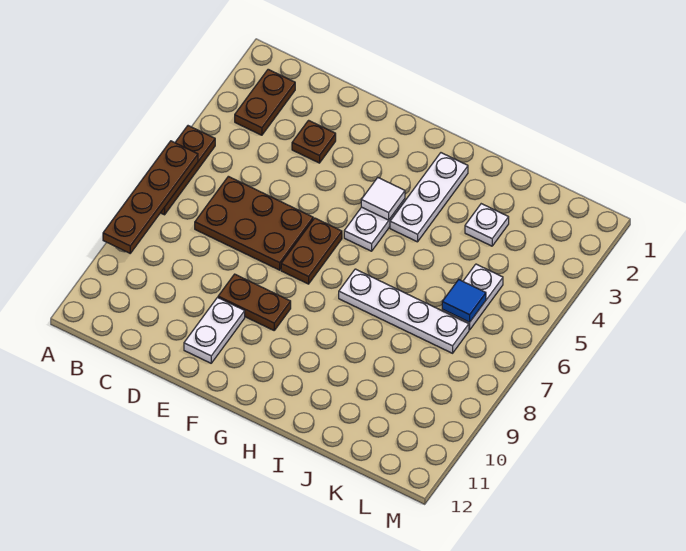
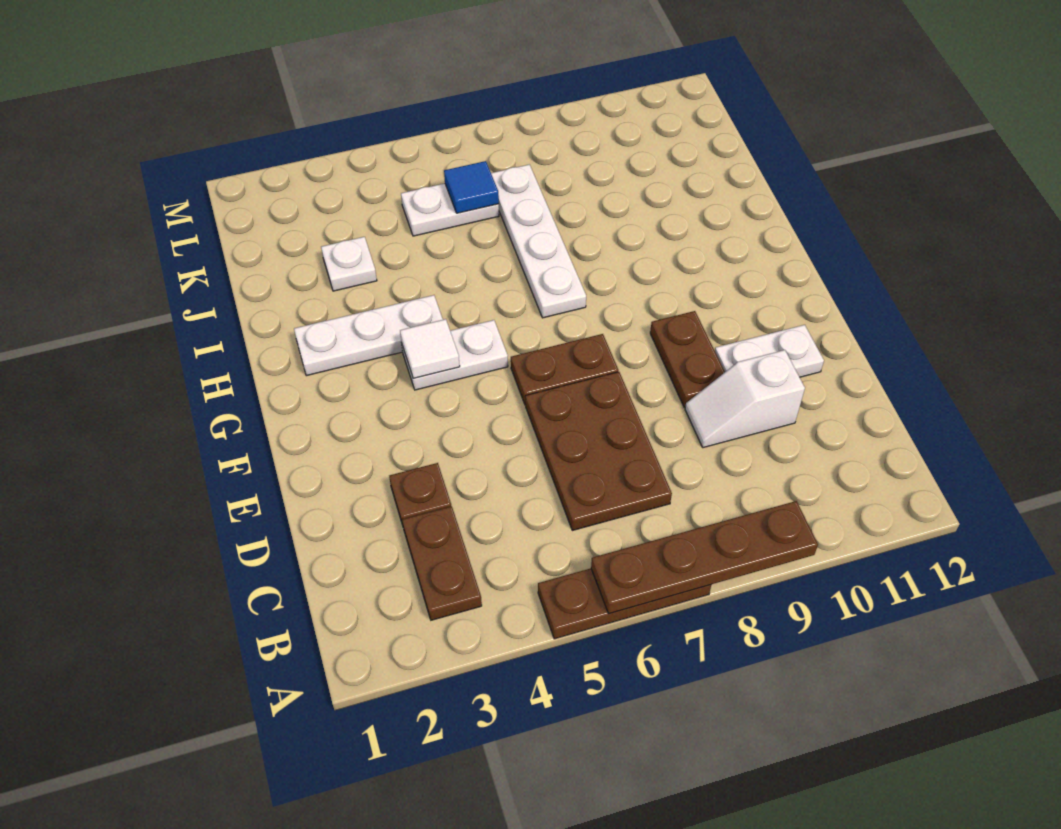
brown plate B2:B3 level 1 -> brown plate B3:C3 level 1
none -> white slope D9:D10 level 1 top 10

